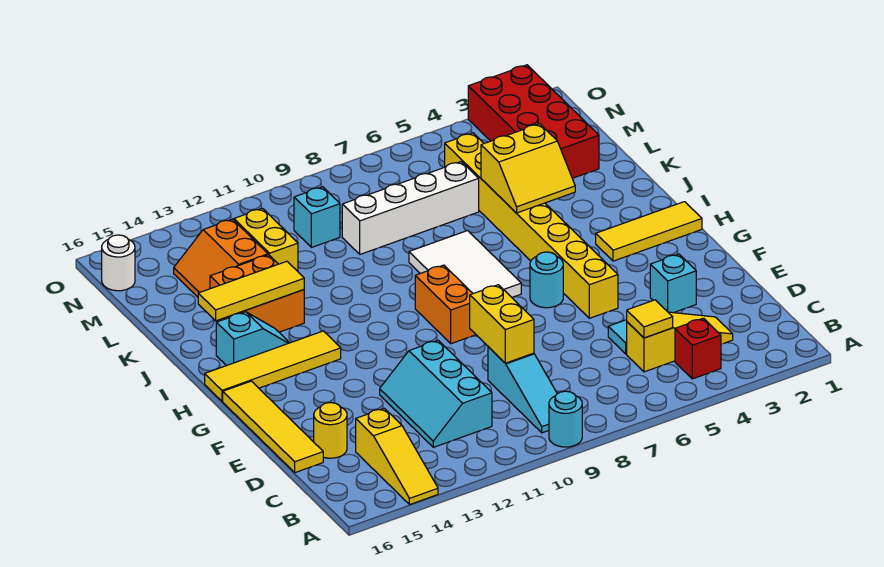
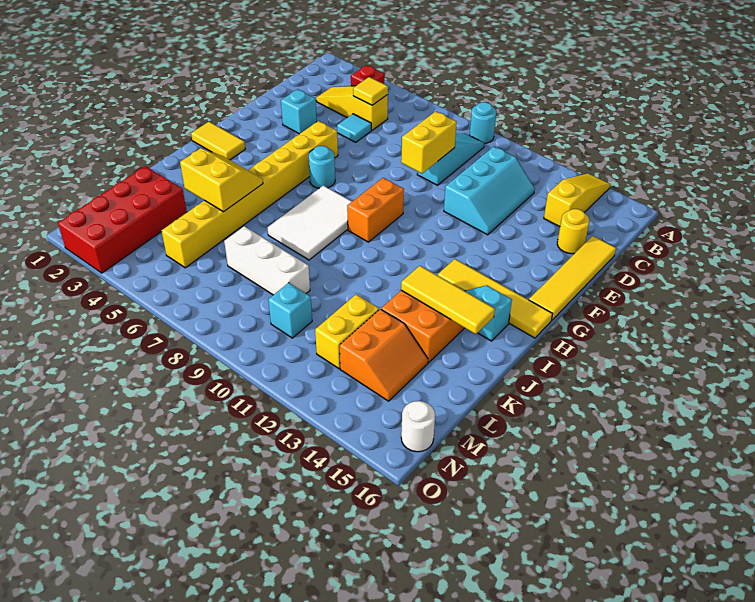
yellow tile H1:H3 level 1 -> yellow tile H1:H2 level 1
white brick L6:L9 level 1 -> white brick L7:L9 level 1

